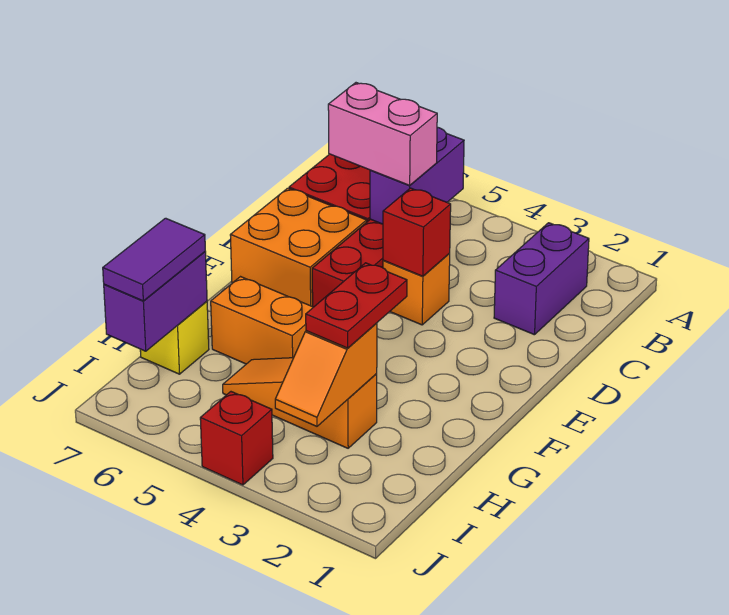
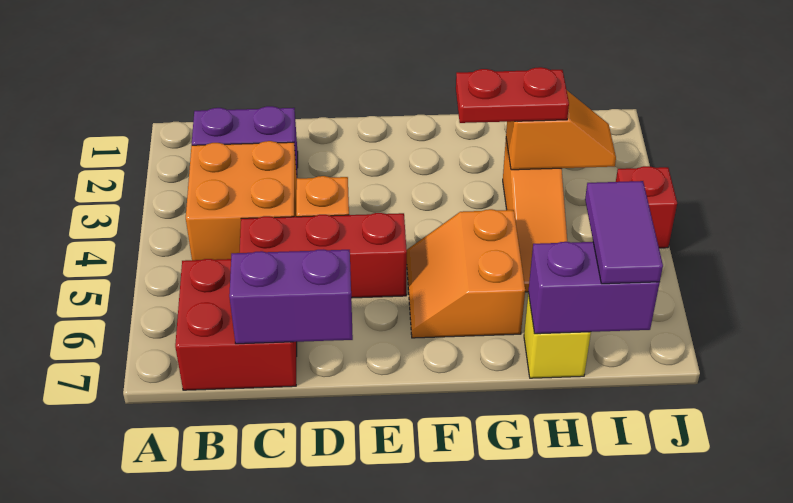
purple brick B5:C5 level 2 -> purple brick C7:D7 level 2
pink brick C5:C6 level 3 -> none
red brick D4 level 2 -> none
orange brick D6:E7 level 1 -> orange brick B3:C4 level 1
purple tile H7:I7 level 3 -> purple tile I6:I7 level 3

